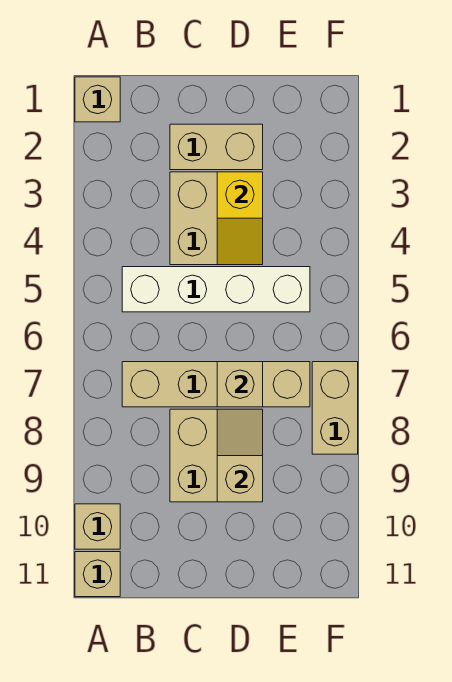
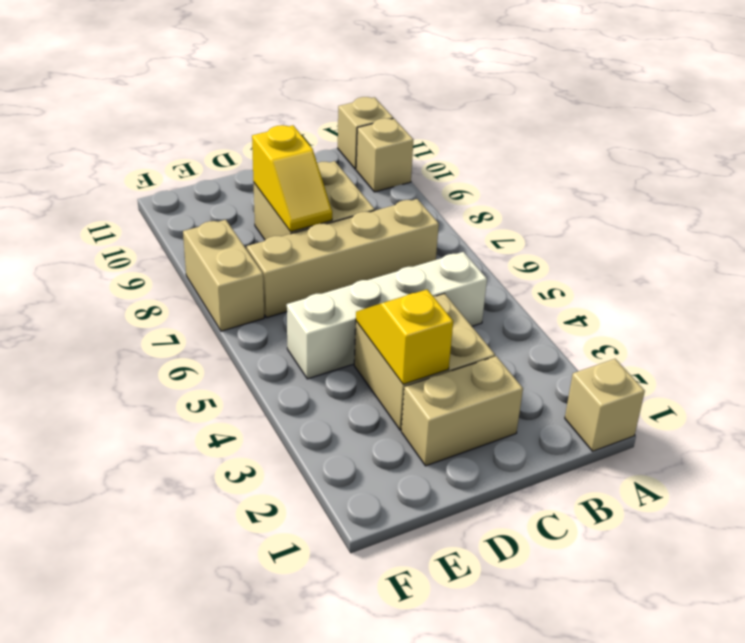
tan brick D7 level 2 -> none
tan slope D8:D9 level 2 top 9 -> yellow slope D8:D9 level 2 top 9

